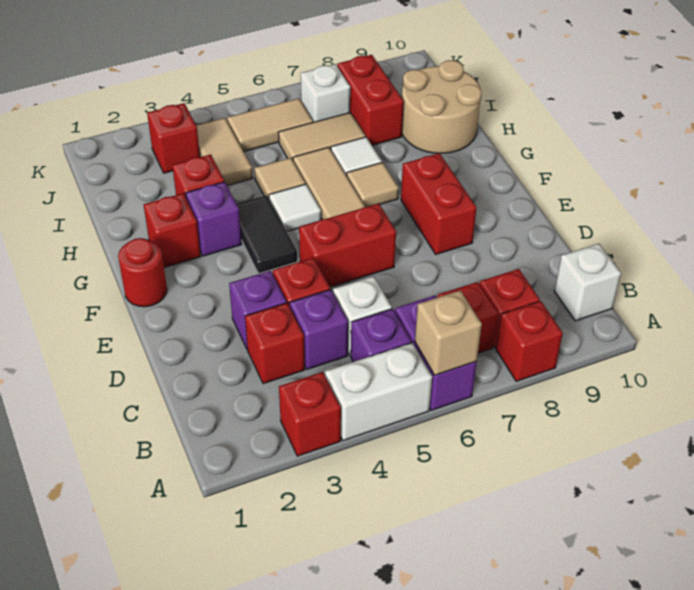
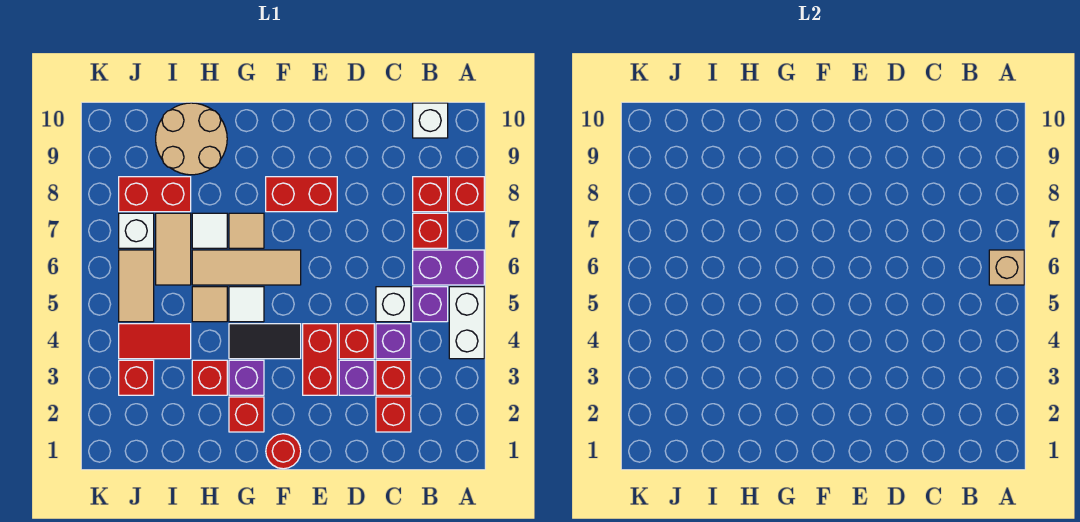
red brick A3 level 1 -> red brick C2 level 1
red brick E5:E6 level 1 -> red brick E3:E4 level 1
tan tile I4:J4 level 1 -> red tile I4:J4 level 1

